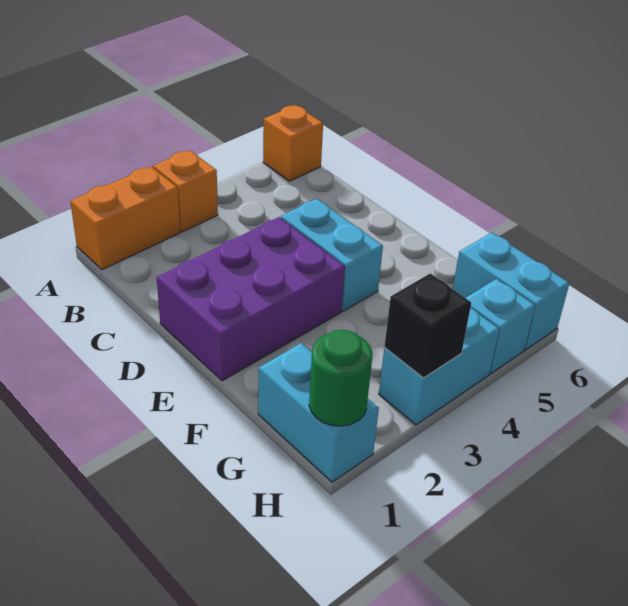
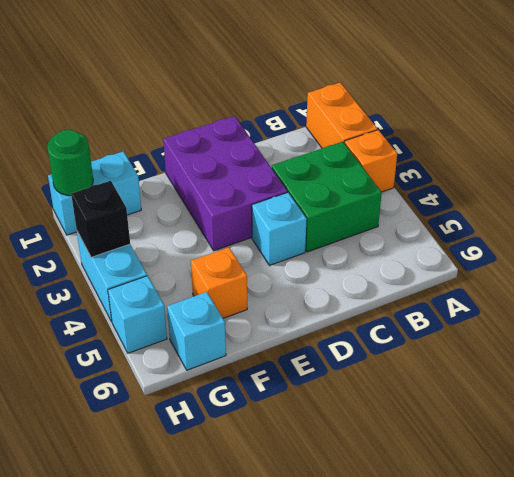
orange brick A6 level 1 -> orange brick F5 level 1
none -> green brick B3:C4 level 1
cyan brick D4:E4 level 1 -> cyan brick D4 level 1
cyan brick G6:H6 level 1 -> cyan brick G6 level 1

